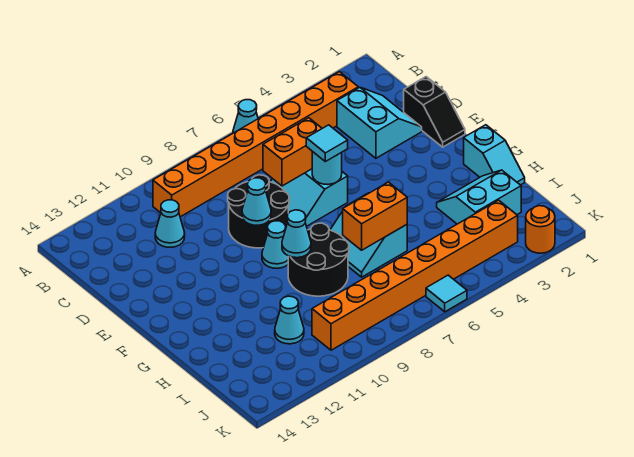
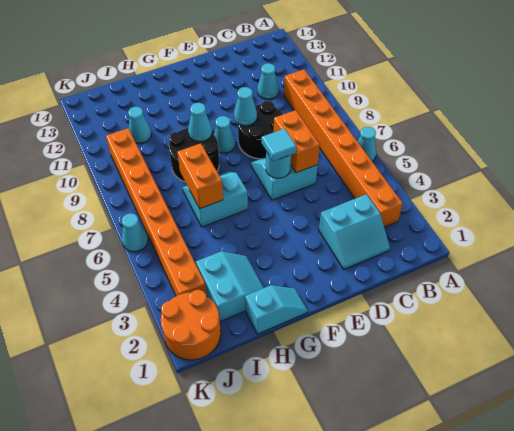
black slope D1:E1 level 1 top D -> none
cyan slope G1:H1 level 1 top G -> cyan slope G1:H1 level 1 top H
orange round brick K2 level 1 -> orange round brick J1:K2 level 1
cyan tile K6 level 1 -> cyan cone K6 level 1

